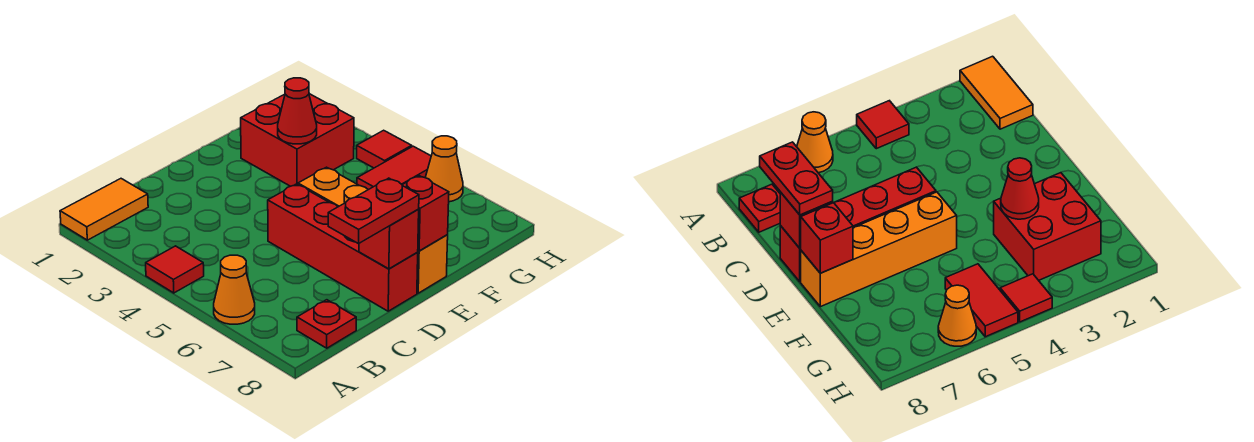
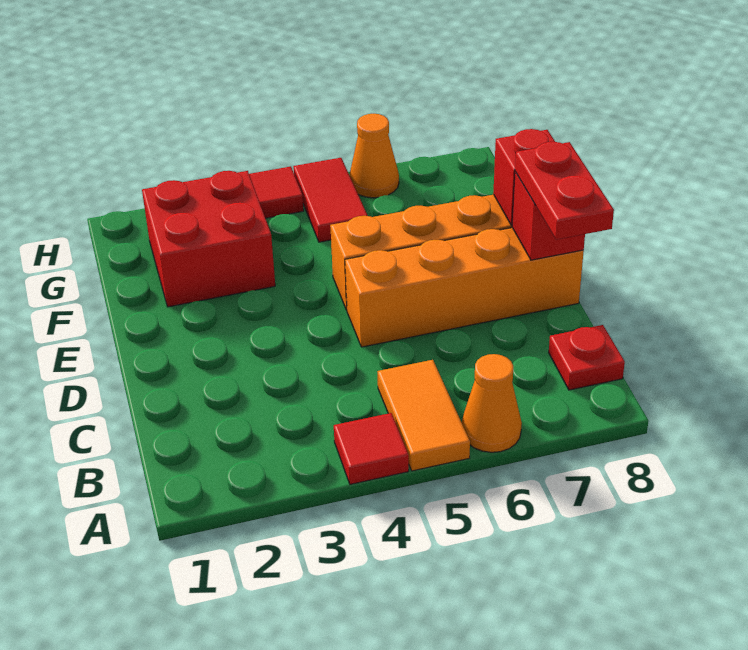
orange tile A1:B1 level 1 -> orange tile A5:B5 level 1
red brick D5:D8 level 1 -> orange brick D5:D8 level 1
red cone F3 level 2 -> none

